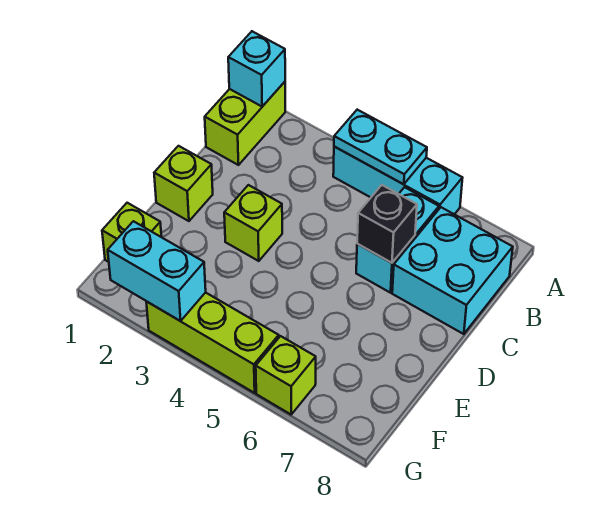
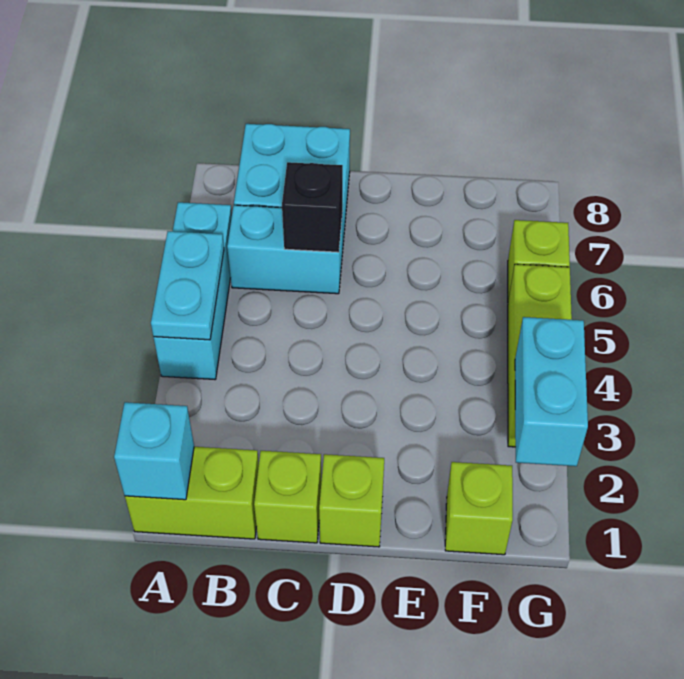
lime brick D3 level 1 -> lime brick C1 level 1

